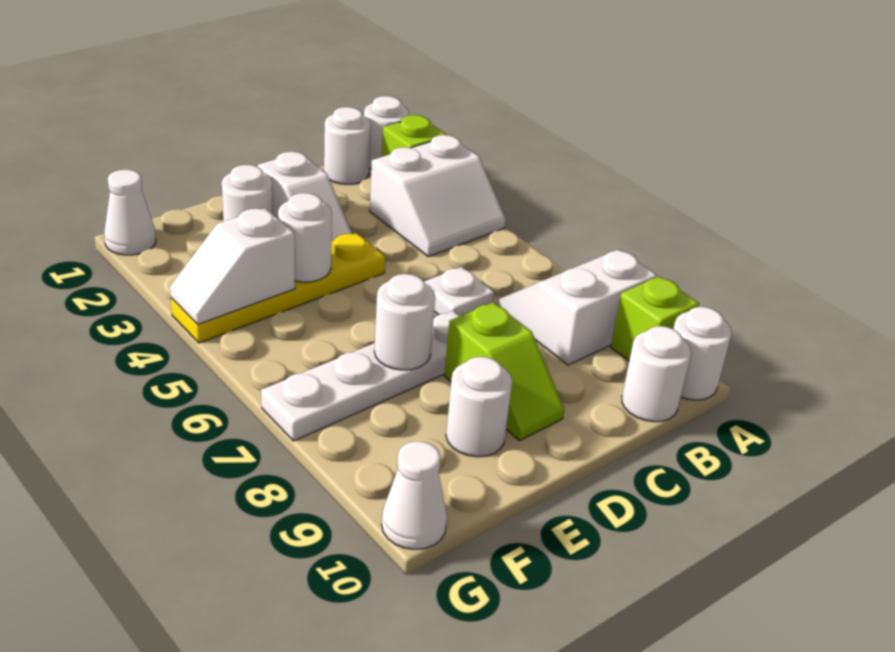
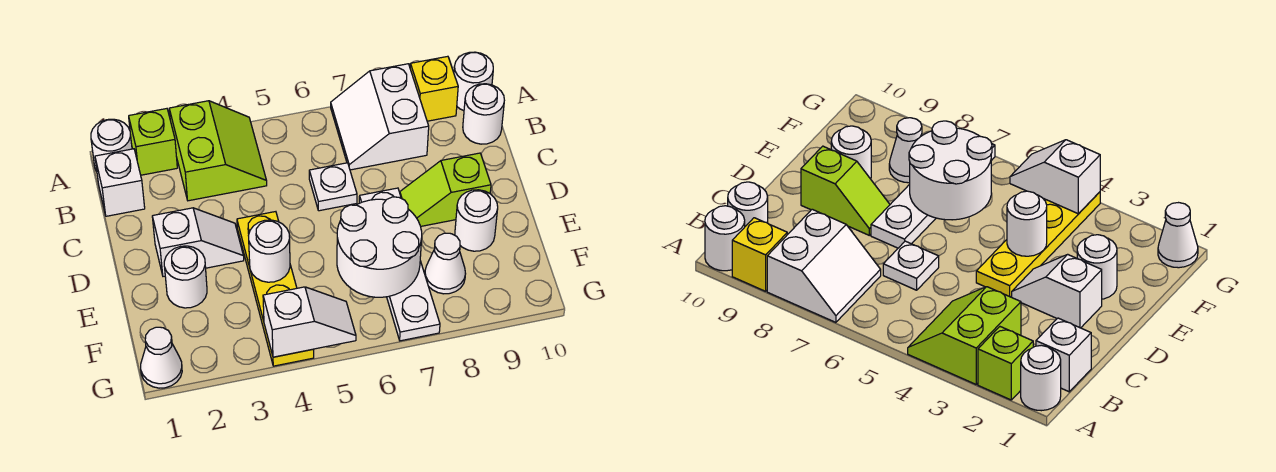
white slope A3:B4 level 1 top 3 -> lime slope A3:B4 level 1 top 3
lime brick A9 level 1 -> yellow brick A9 level 1
white round brick B1 level 1 -> white brick B1 level 1
lime slope D8:D9 level 1 top 8 -> lime slope D8:D9 level 1 top 9
white round brick E7 level 2 -> white round brick E6:F7 level 2
white slope F4:G4 level 2 top F -> white slope G4:G5 level 2 top 4
white cone G10 level 1 -> white cone F8 level 1

